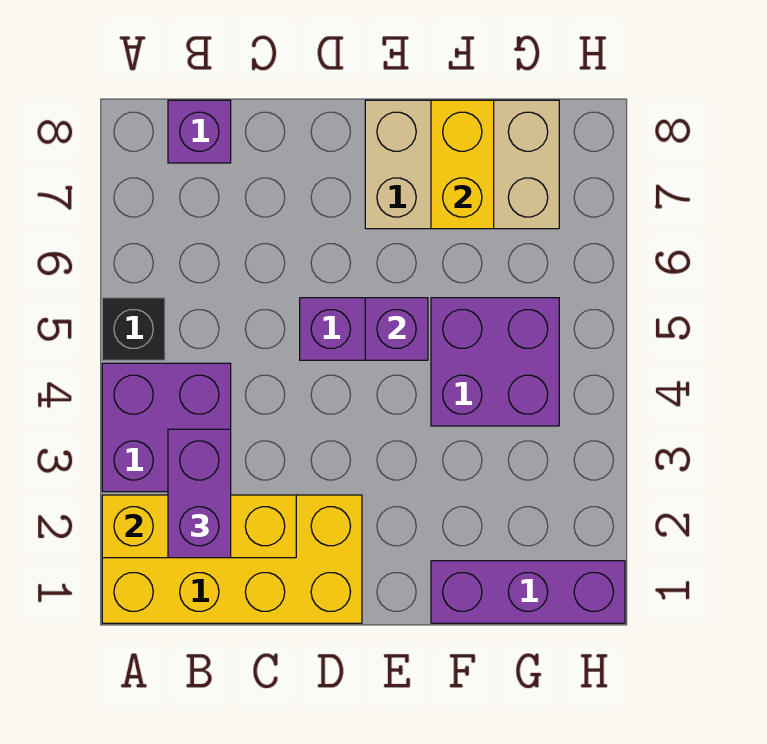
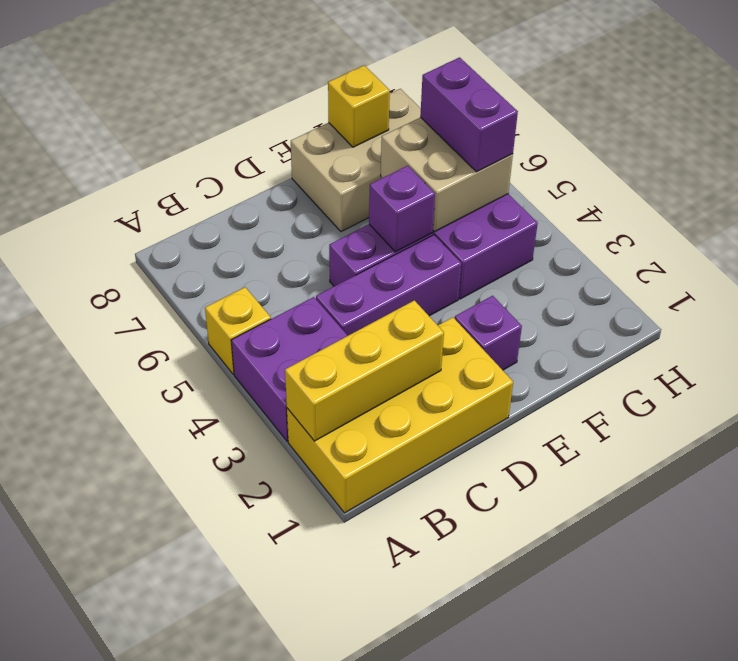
black brick A5 level 1 -> yellow brick A5 level 1
purple brick B2:B3 level 3 -> purple brick G5:G6 level 3
purple brick B8 level 1 -> purple brick E2 level 1
purple brick F1:H1 level 1 -> purple brick C4:E4 level 1
none -> tan brick F5:G6 level 2
yellow brick F7:F8 level 2 -> yellow brick F8 level 2

